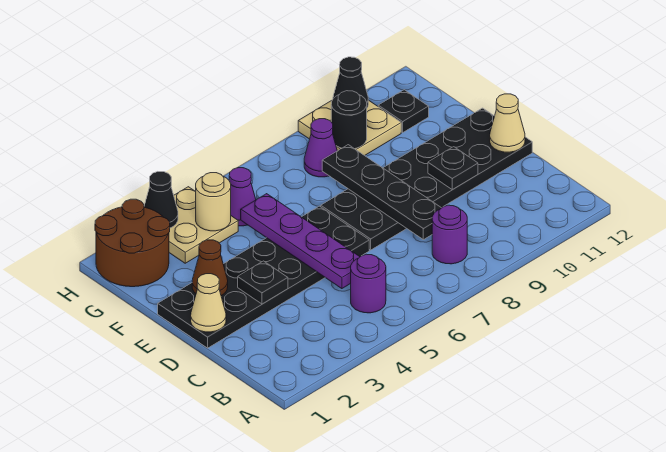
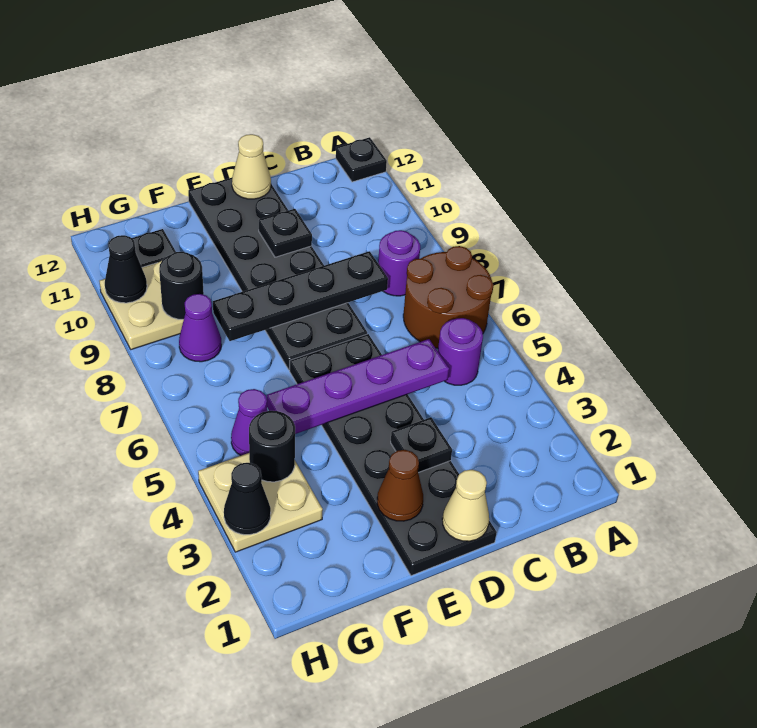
none -> black plate A12 level 1
brown round brick G1:H2 level 1 -> brown round brick A6:B7 level 1
tan round brick G4 level 2 -> black round brick G4 level 2

